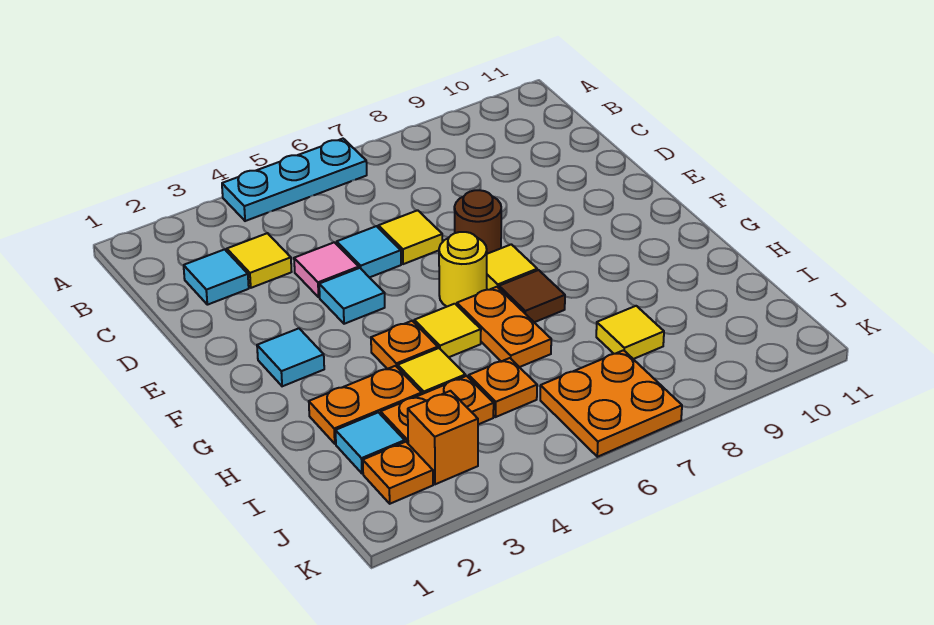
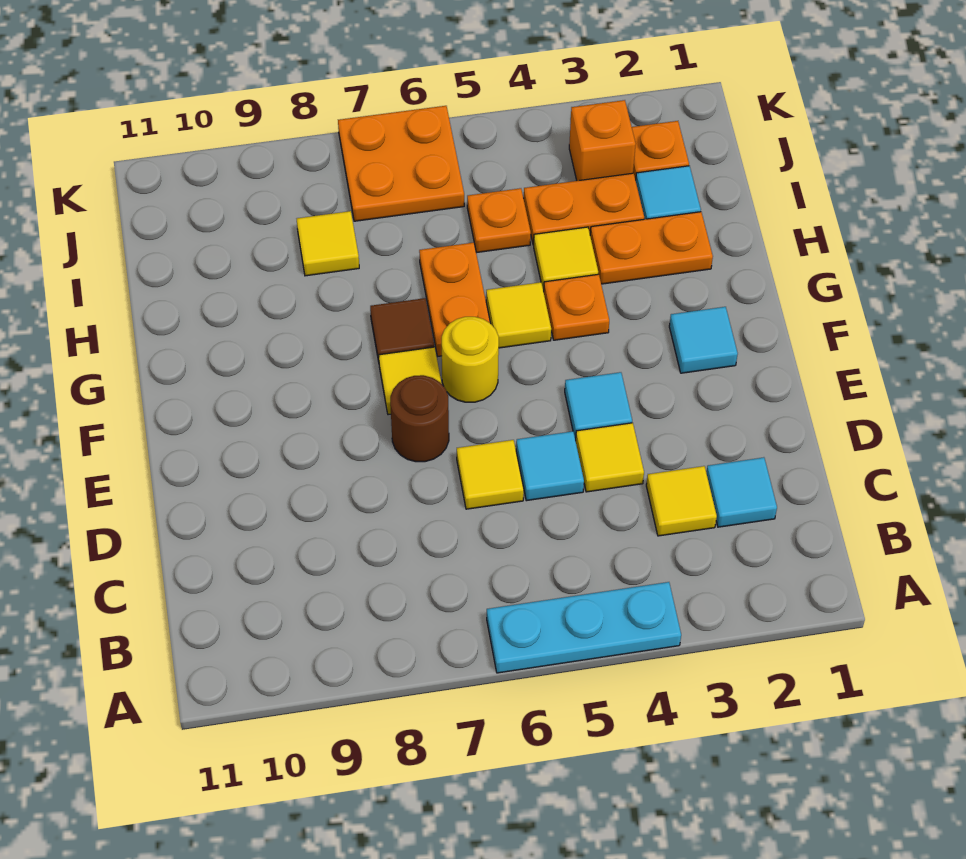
pink tile D4 level 1 -> yellow tile D4 level 1

